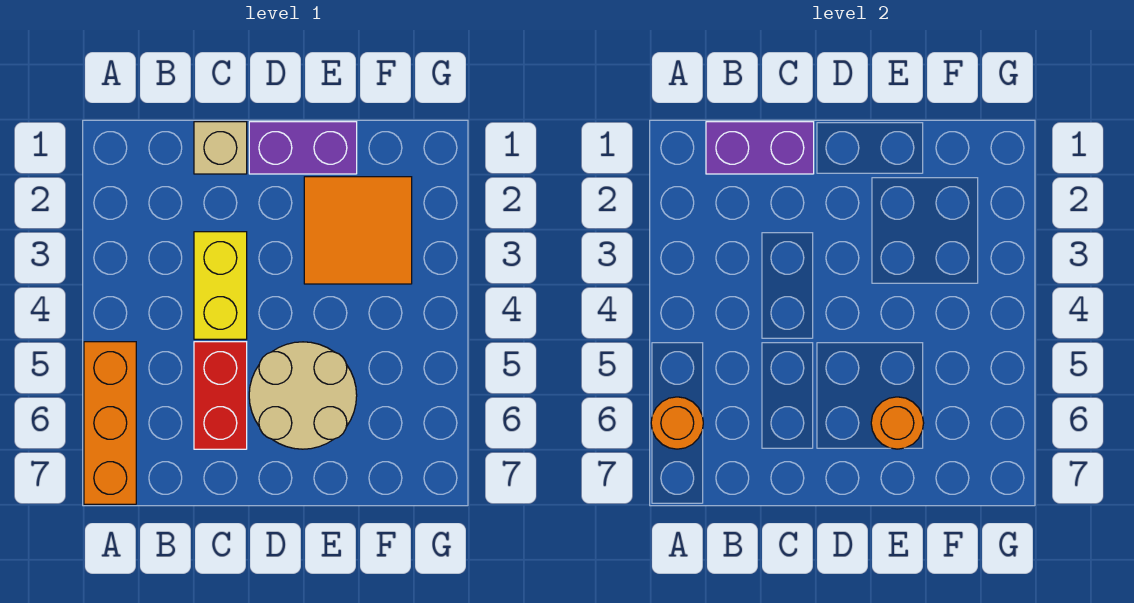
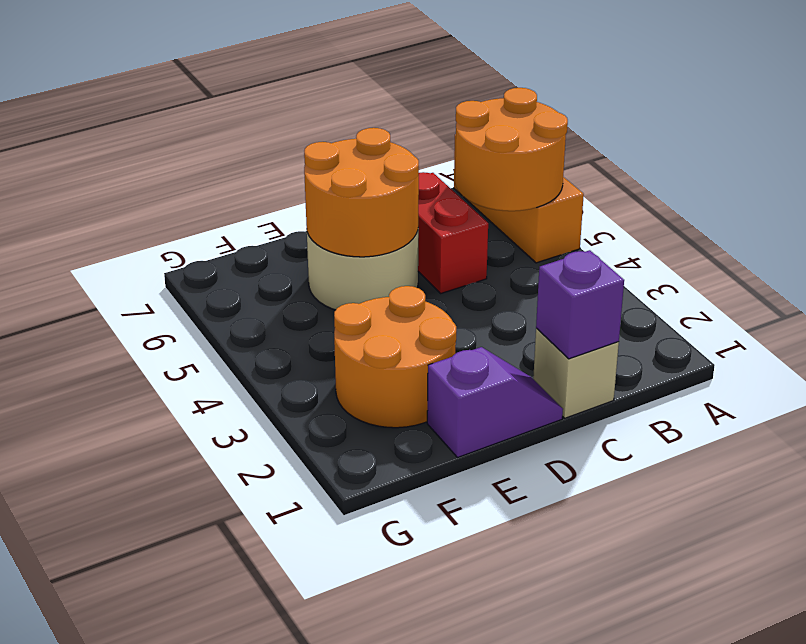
orange round brick A6 level 2 -> orange round brick A5:B6 level 2
purple brick B1:C1 level 2 -> purple brick C1 level 2
yellow brick C3:C4 level 1 -> none
purple brick D1:E1 level 1 -> purple slope D1:E1 level 1 top E
orange tile E2:F3 level 1 -> orange round brick E2:F3 level 1
orange round brick E6 level 2 -> orange round brick D5:E6 level 2

